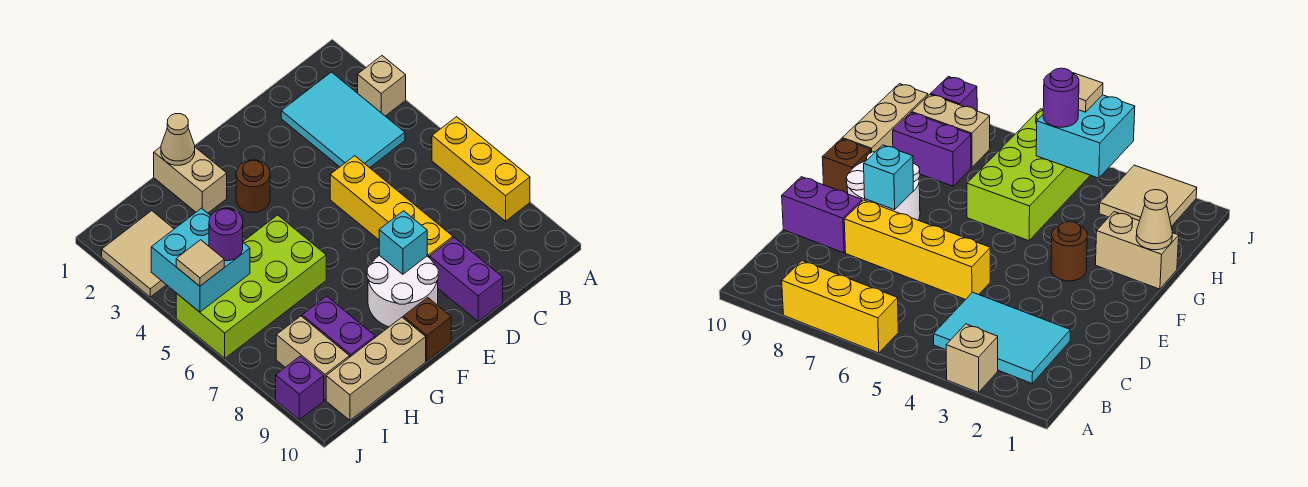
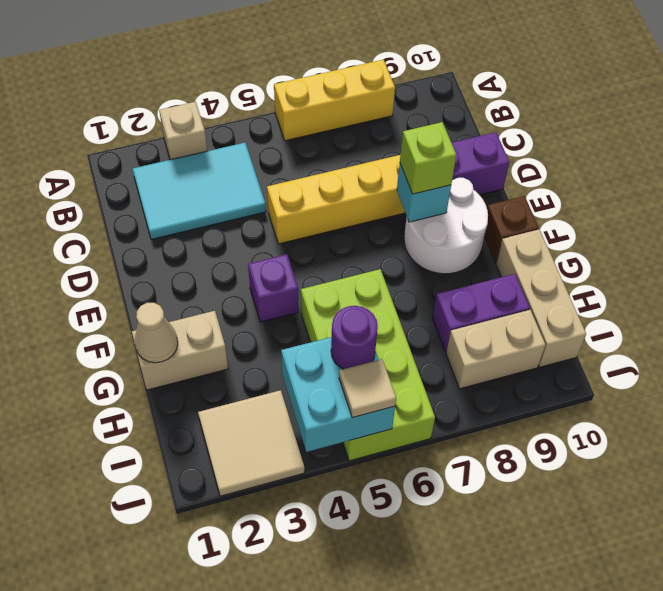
none -> lime brick E8 level 3
brown round brick F3 level 1 -> none
purple brick J9 level 1 -> purple brick F4 level 1

